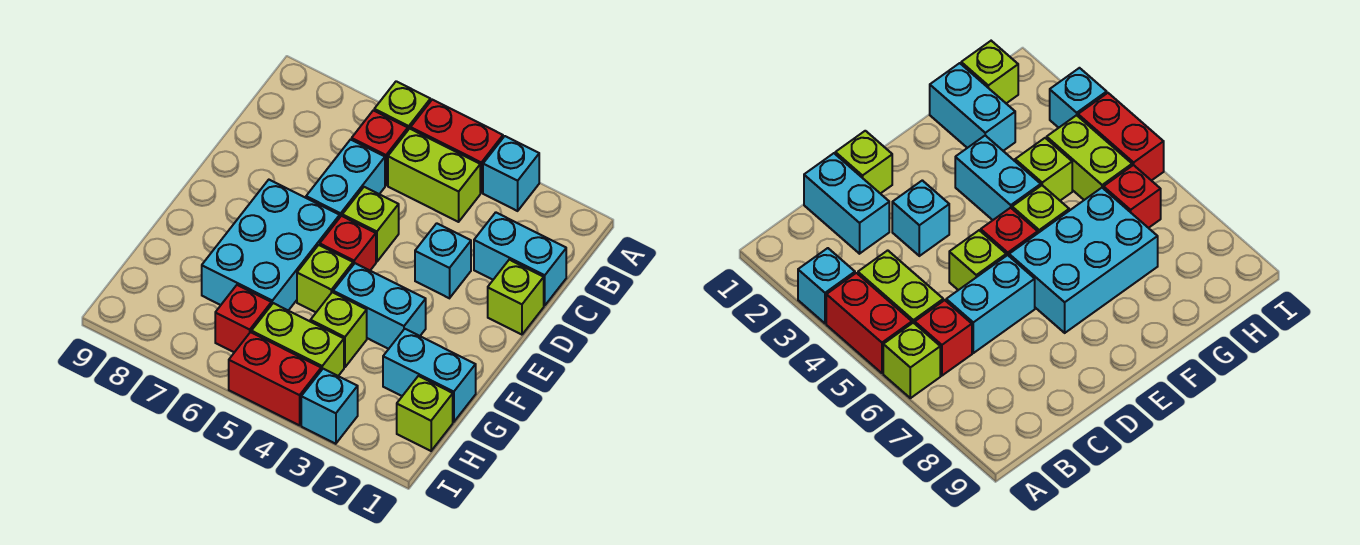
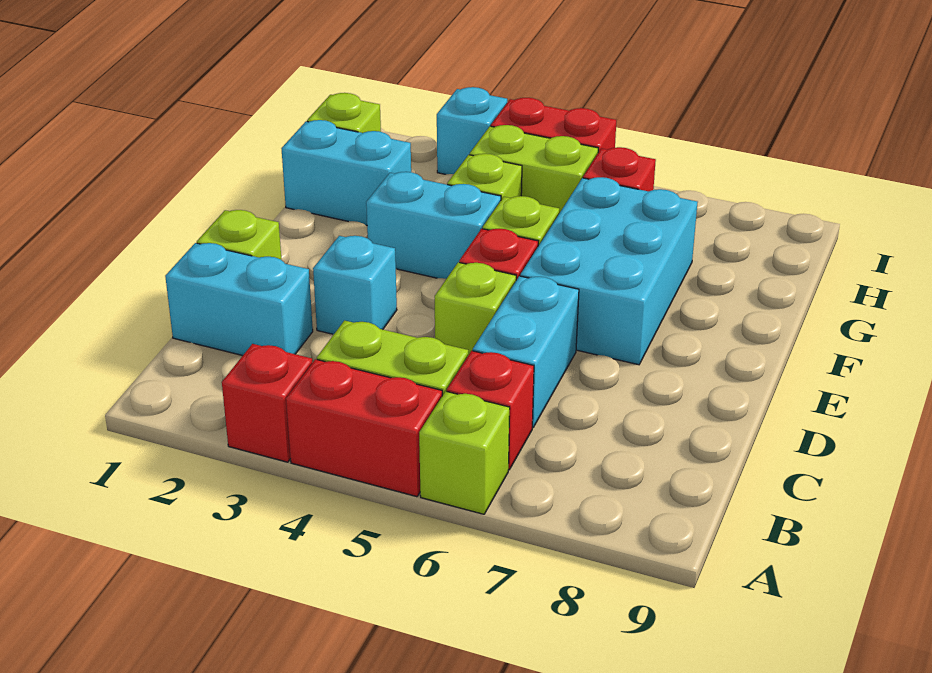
cyan brick A3 level 1 -> red brick A3 level 1

